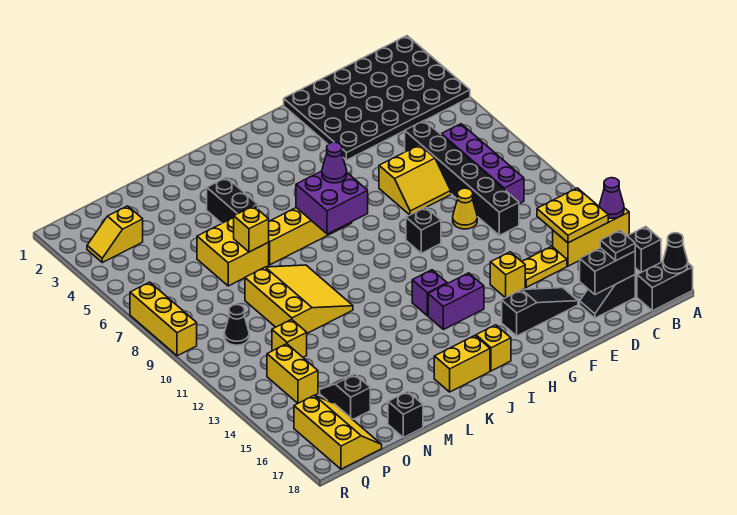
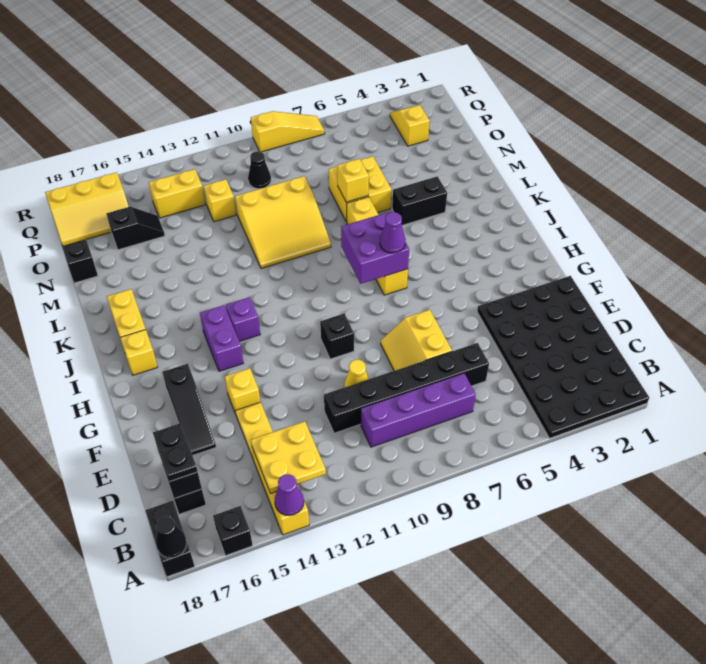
yellow brick R7:R9 level 1 -> yellow slope R7:R9 level 1 top 9

